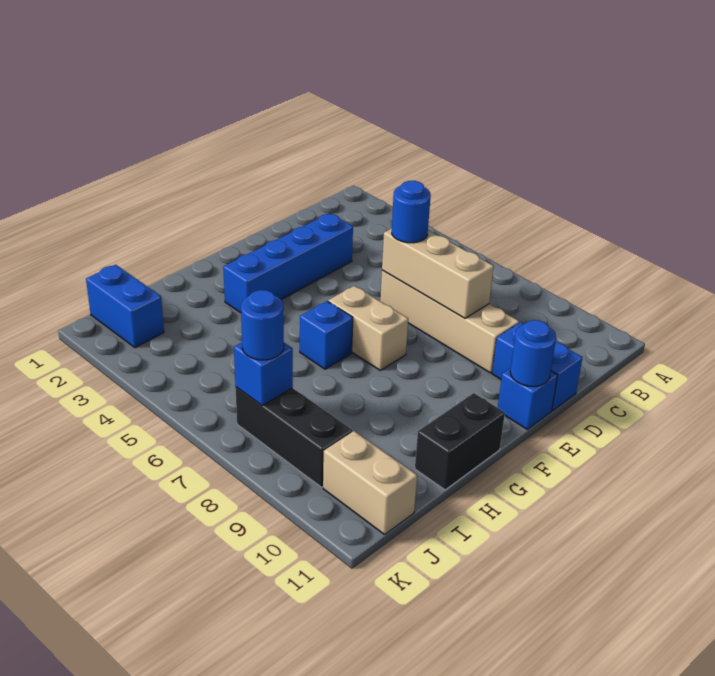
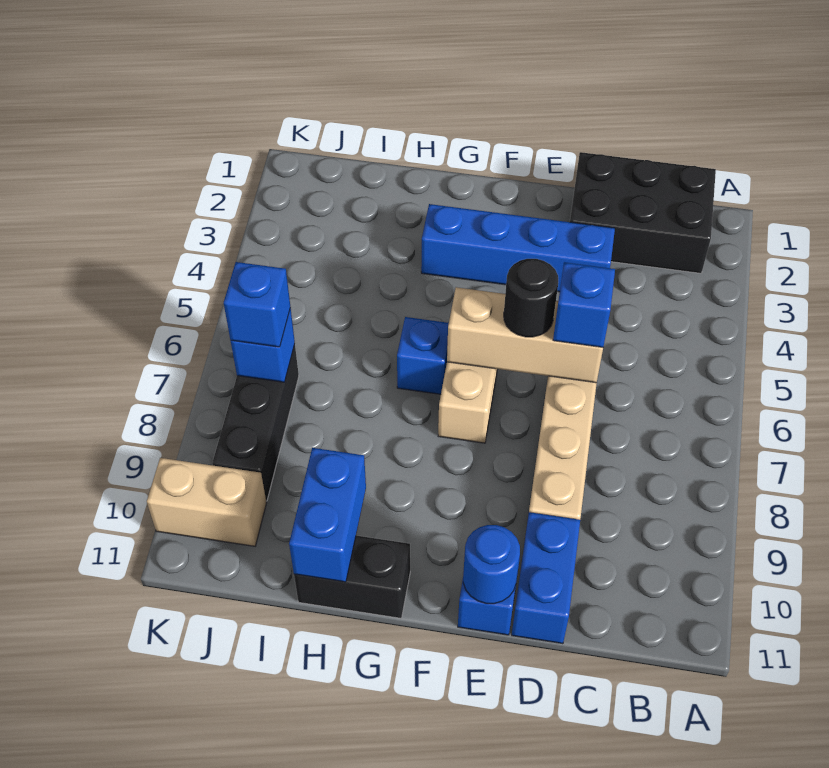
none -> black brick B1:D2 level 1
tan brick D6:D8 level 2 -> tan brick D6:F6 level 2
blue round brick D6 level 3 -> blue brick D6 level 3
none -> black round brick E6 level 3
blue brick J1:J2 level 1 -> blue brick H10:H11 level 2
blue round brick J7 level 3 -> blue brick J7 level 3
tan brick J10:J11 level 1 -> tan brick J10:K10 level 1

